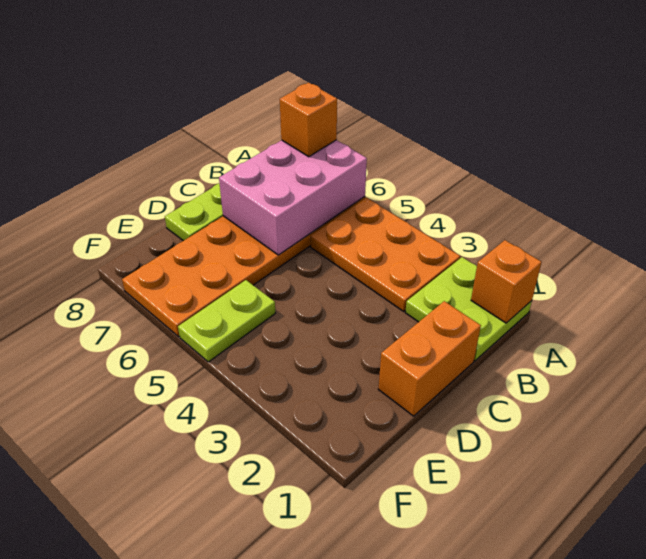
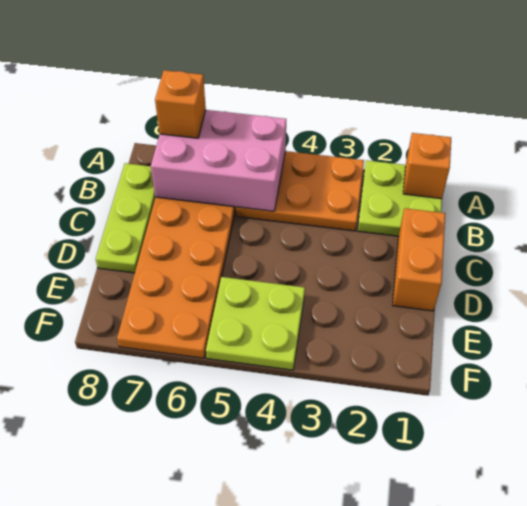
pink brick A6:C7 level 2 -> pink brick A5:B7 level 2
lime plate E5:F5 level 1 -> lime plate E4:F5 level 1

